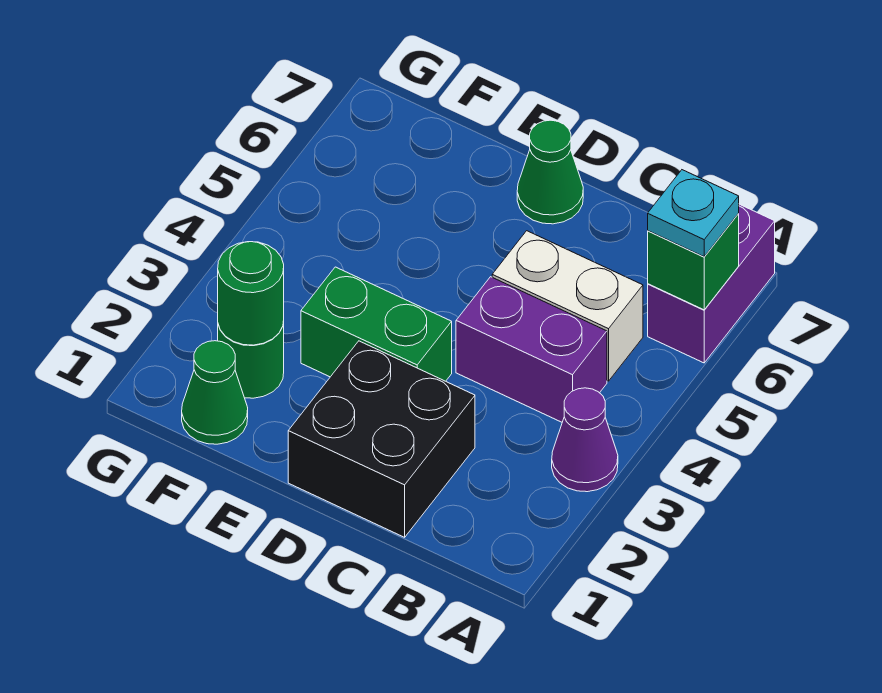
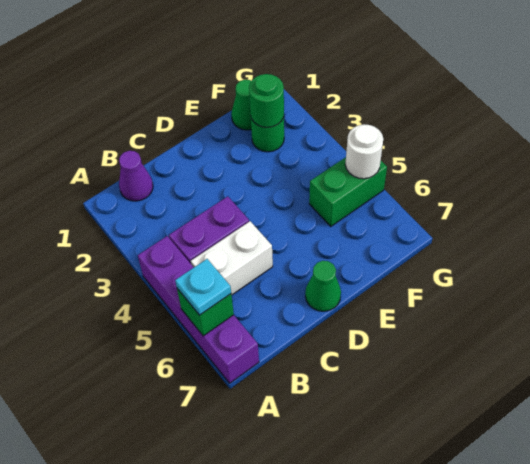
purple cone A3 level 1 -> purple cone B1 level 1
purple brick A6:A7 level 1 -> purple brick A4:A7 level 1
black brick C1:D2 level 1 -> none
green brick D3:E3 level 1 -> green brick F5:G5 level 1
none -> white round brick G5 level 2

